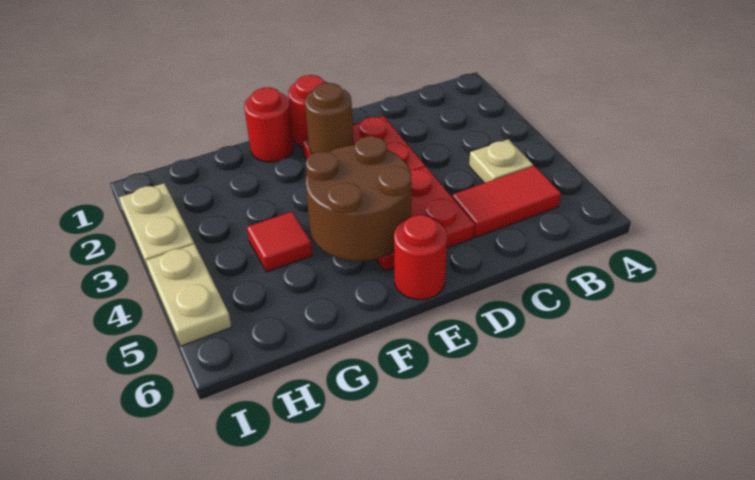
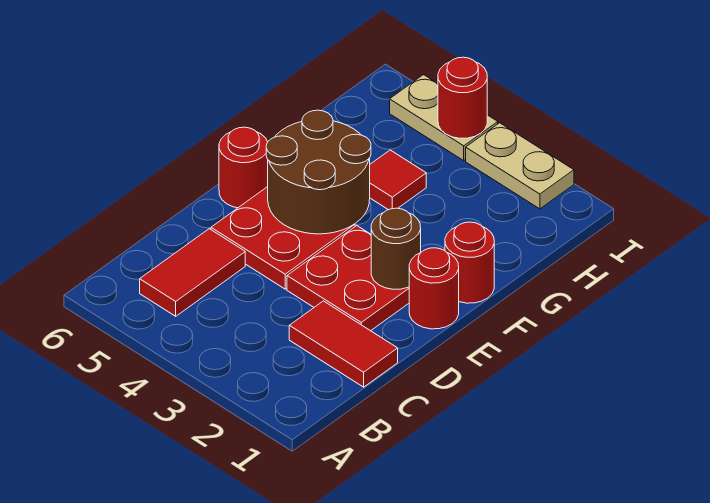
tan plate B4 level 1 -> none
none -> red tile C1:C2 level 1
none -> red round brick I4 level 2

